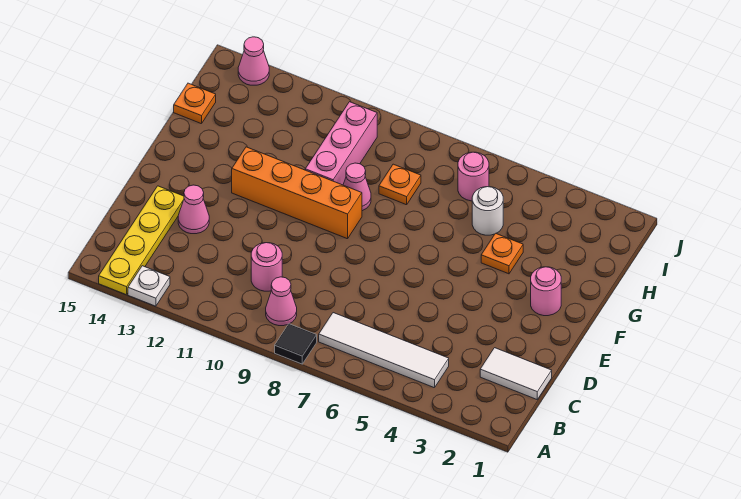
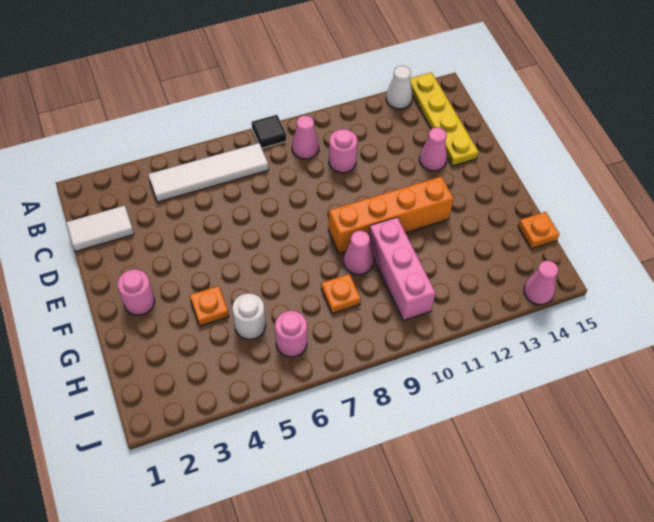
white plate A13 level 1 -> white cone A13 level 1

